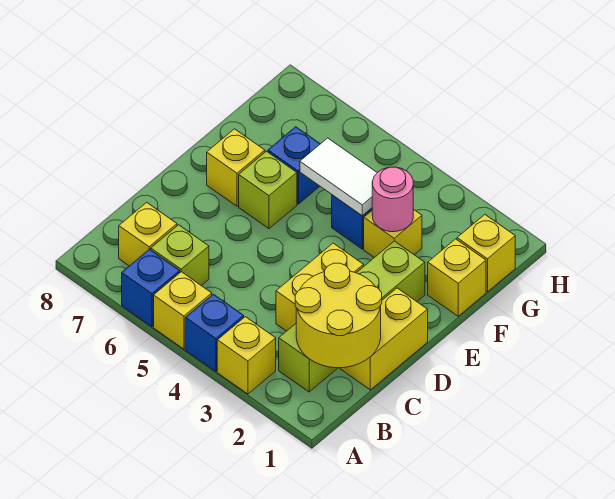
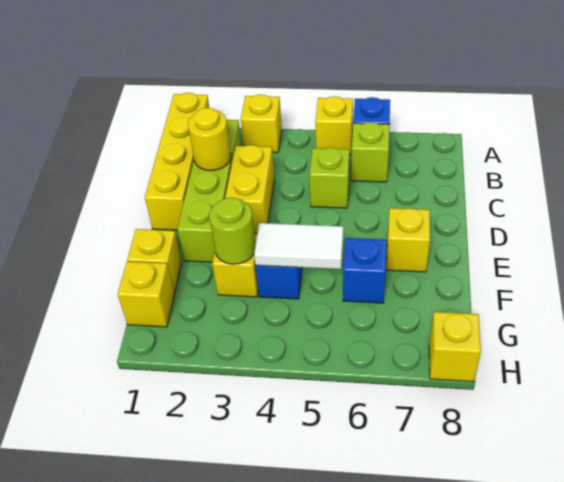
blue brick A4 level 1 -> none
yellow round brick B1:C2 level 2 -> yellow round brick C2 level 2
yellow brick B7 level 1 -> yellow brick H8 level 1
yellow brick C1:D1 level 1 -> yellow brick A1:D1 level 1
lime brick E6 level 1 -> lime brick C5 level 1
pink round brick F3 level 2 -> lime round brick F3 level 2

